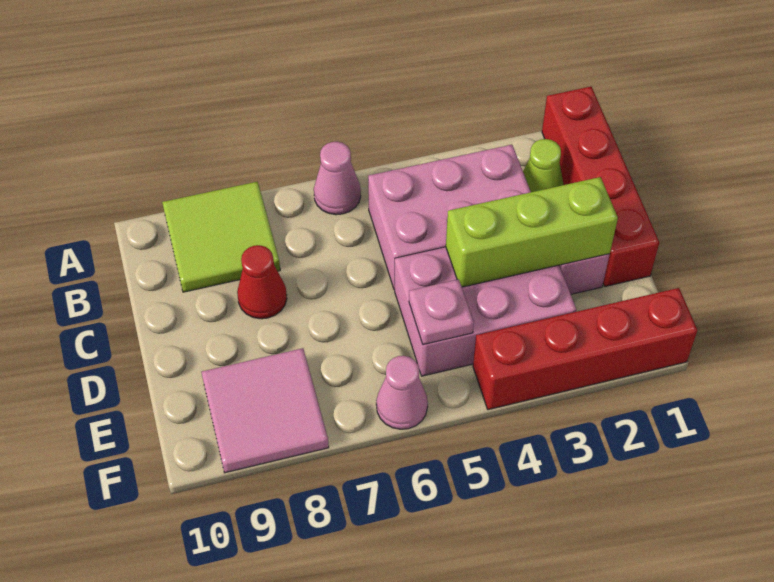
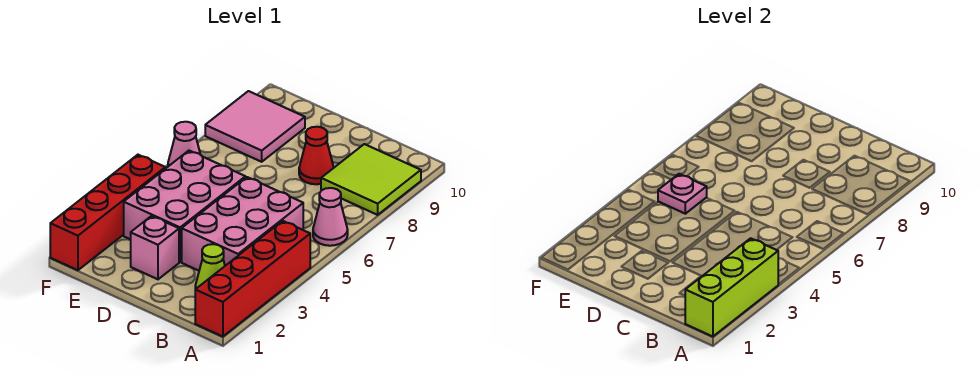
red brick A1:D1 level 1 -> red brick A1:A4 level 1
lime brick D2:D4 level 2 -> lime brick A1:A3 level 2

